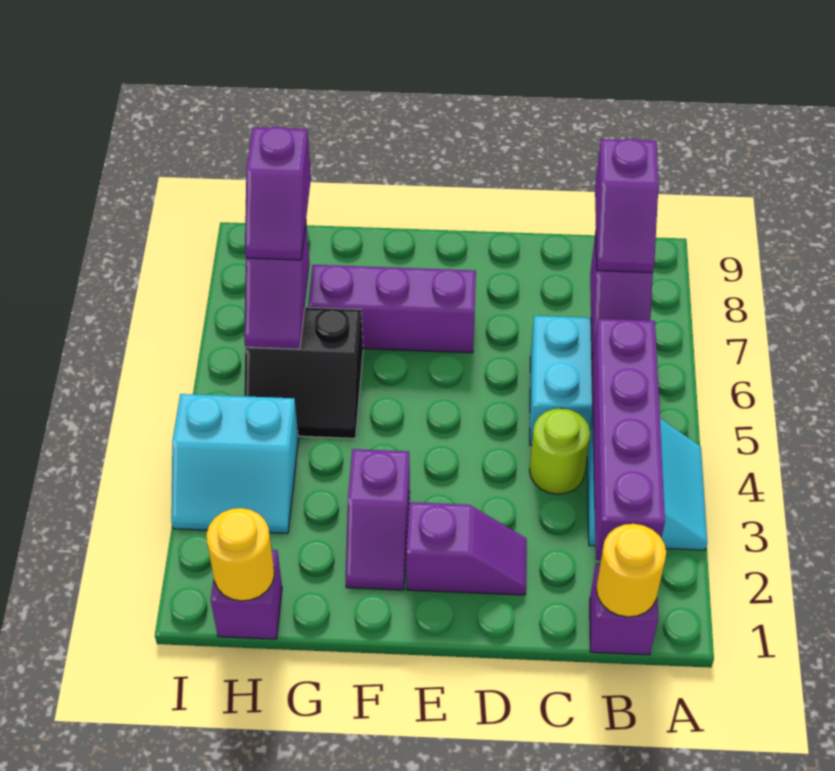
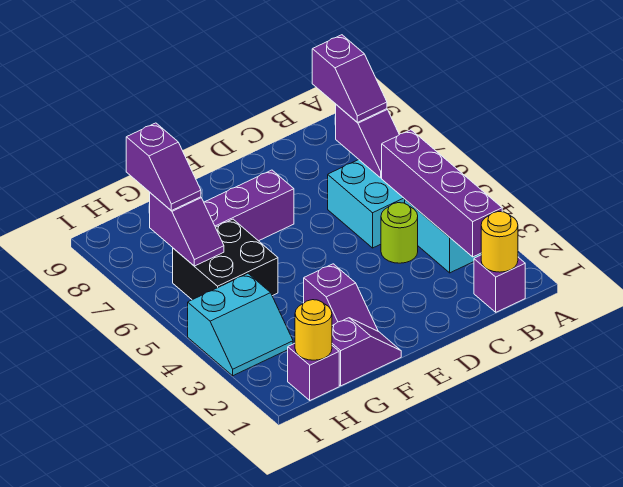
purple slope D2:E2 level 1 top E -> purple slope F1:G1 level 1 top G
black slope G5:H6 level 1 top 6 -> black brick G5:H6 level 1

